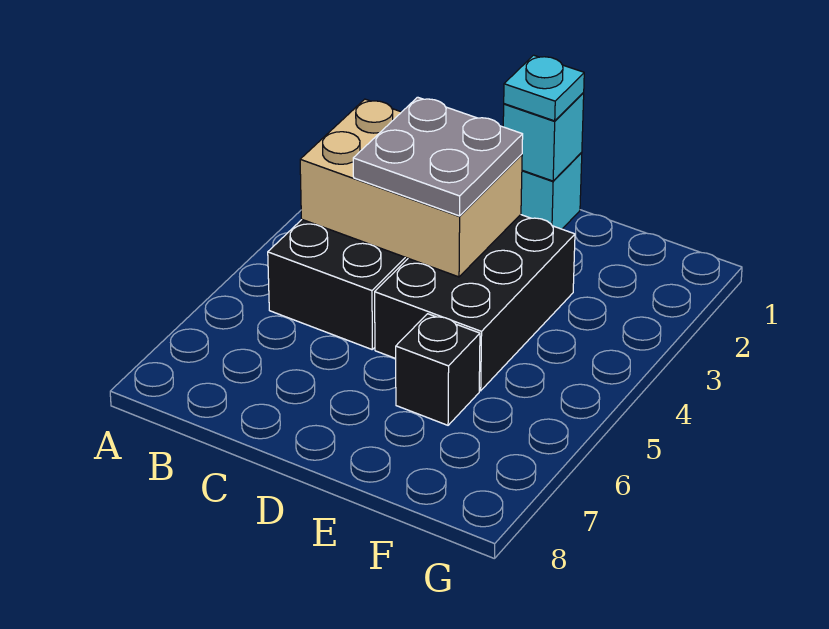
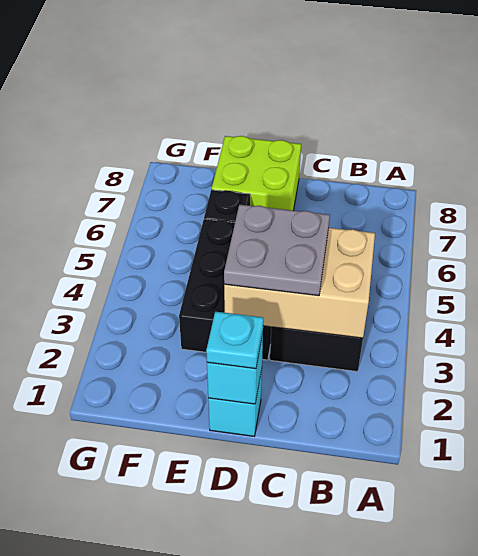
none -> lime brick D7:E8 level 1

